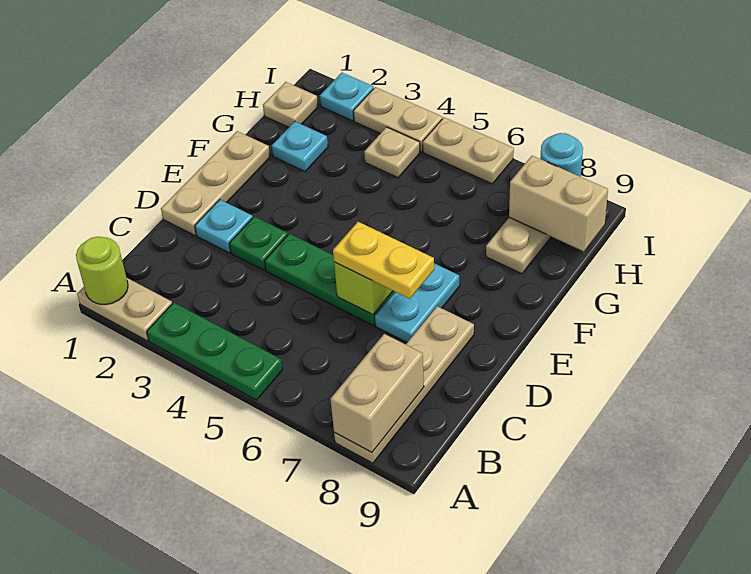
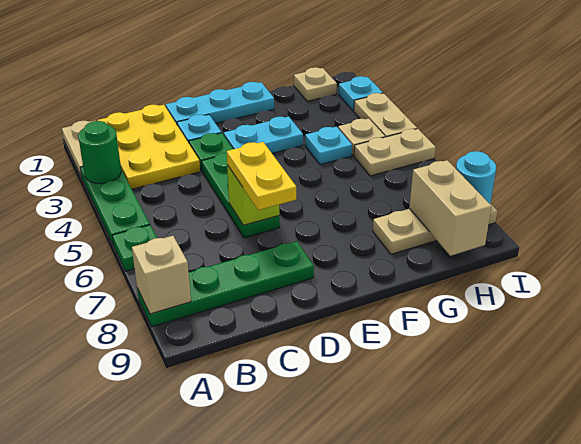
lime round brick A1 level 2 -> none
none -> green round brick A3 level 2
none -> green plate A6 level 1
tan plate A8:D8 level 1 -> green plate A8:D8 level 1
tan brick A8:B8 level 2 -> tan brick A8 level 2
none -> yellow plate B1:C3 level 1
tan plate D1:F1 level 1 -> cyan plate D1:F1 level 1
cyan plate D7:E7 level 1 -> cyan plate E3:F3 level 1
cyan plate G2 level 1 -> cyan plate G4 level 1
tan plate I5:I6 level 1 -> tan plate H5:I5 level 1

